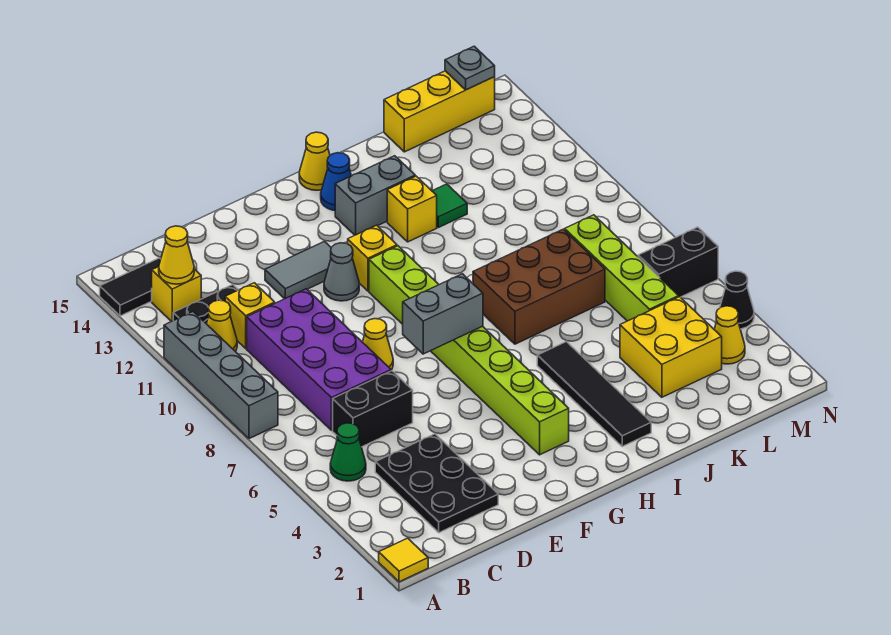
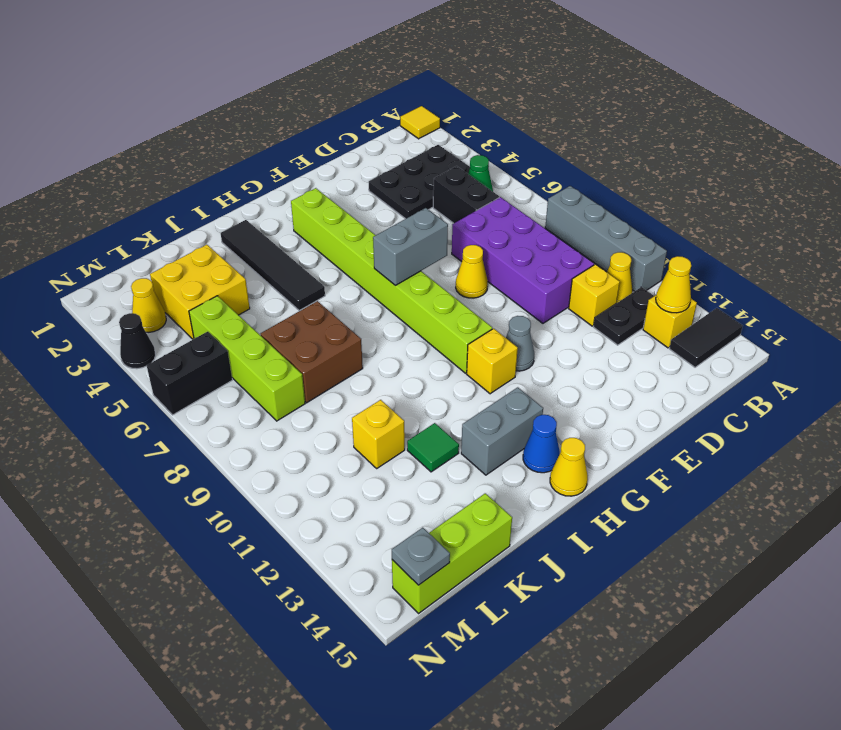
black plate C2:D4 level 1 -> black plate B3:D4 level 1
black brick C6:D6 level 1 -> black brick C5:C6 level 1
grey tile E12:F12 level 1 -> none
brown brick I7:K8 level 1 -> brown brick J7:K8 level 1
yellow brick I12 level 1 -> yellow brick K11 level 1
yellow brick K15:M15 level 1 -> lime brick K15:M15 level 1

